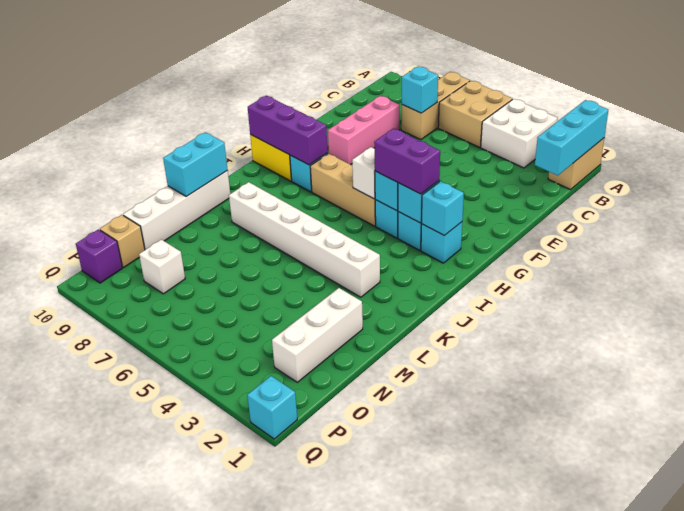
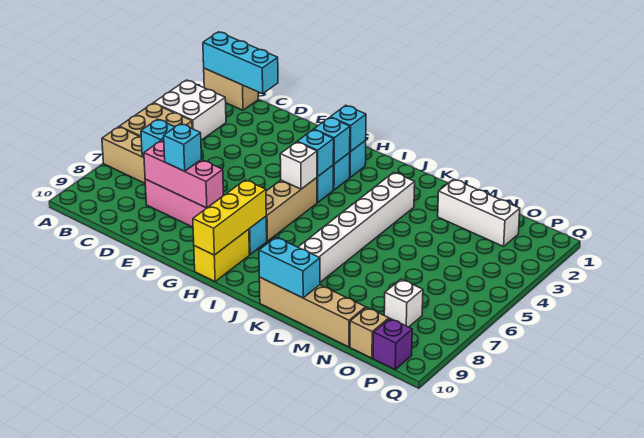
none -> pink brick D8:F8 level 2
purple brick H3:H4 level 3 -> none
purple brick H8:H10 level 2 -> yellow brick H8:H10 level 2
white brick K10:N10 level 1 -> tan brick K10:N10 level 1
cyan brick Q1 level 1 -> cyan brick E8 level 3

